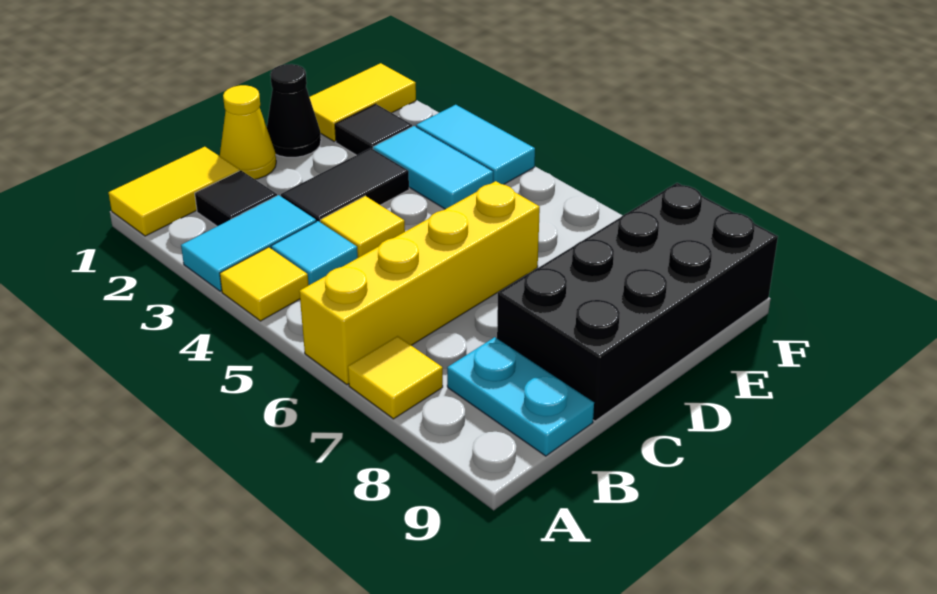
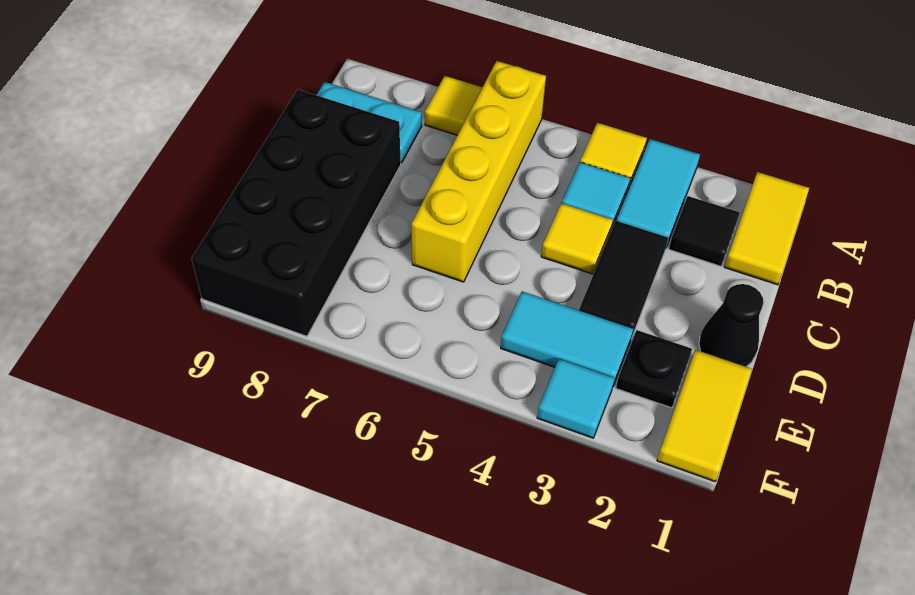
yellow cone C1 level 1 -> none
black tile E2 level 1 -> black plate E2 level 1
cyan tile F3:F4 level 1 -> cyan tile F3 level 1

